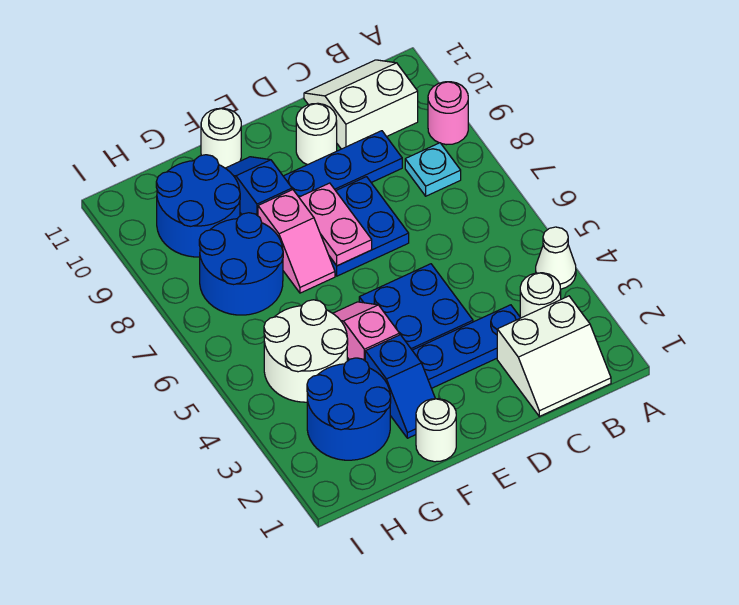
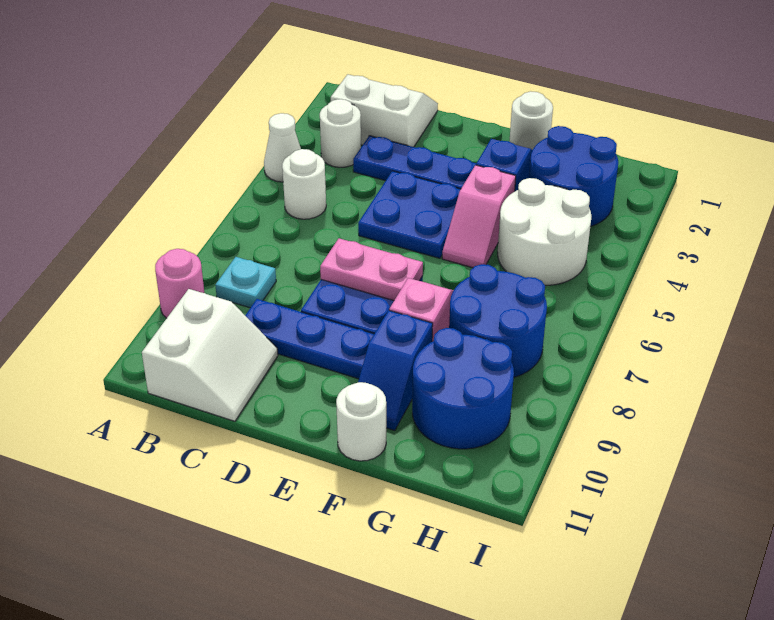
white slope B10:C11 level 1 top 10 -> white slope B10:C11 level 1 top B
white round brick D10 level 1 -> white round brick B5 level 1
pink plate E7:E8 level 2 -> pink plate D7:E7 level 2

